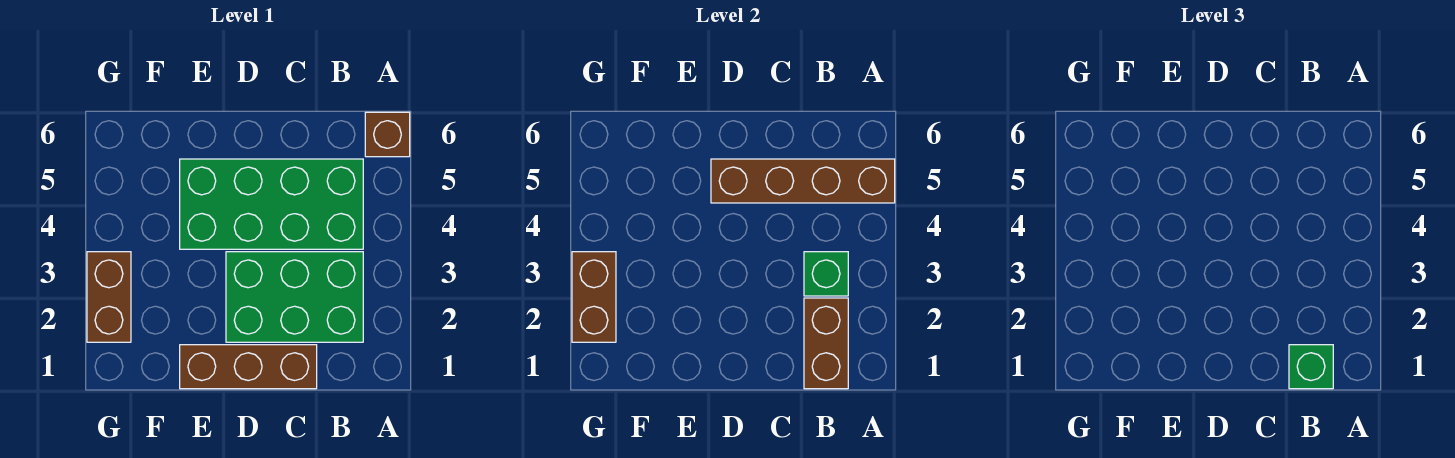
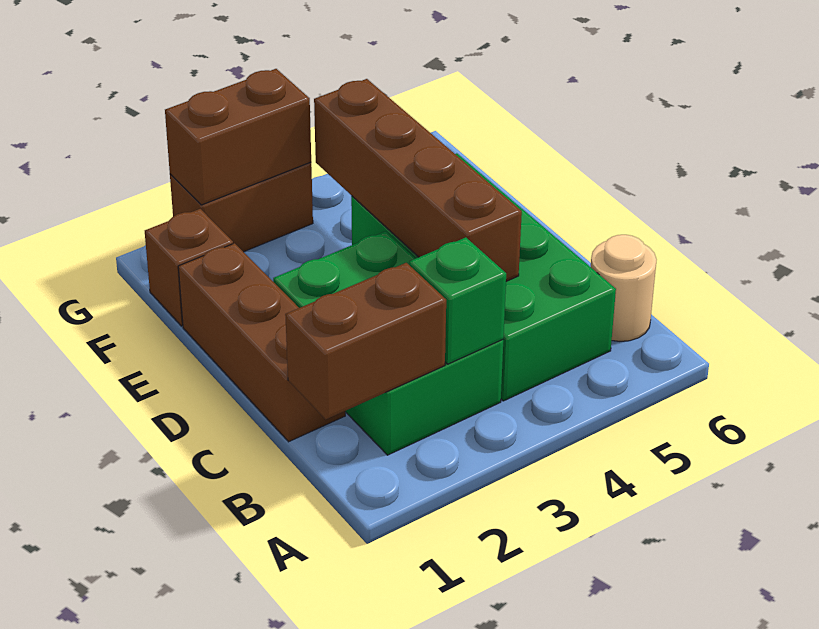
brown brick A5:D5 level 2 -> brown brick C4:F4 level 2
brown brick A6 level 1 -> brown brick F1 level 1
green brick B1 level 3 -> none
none -> tan round brick B6 level 1

